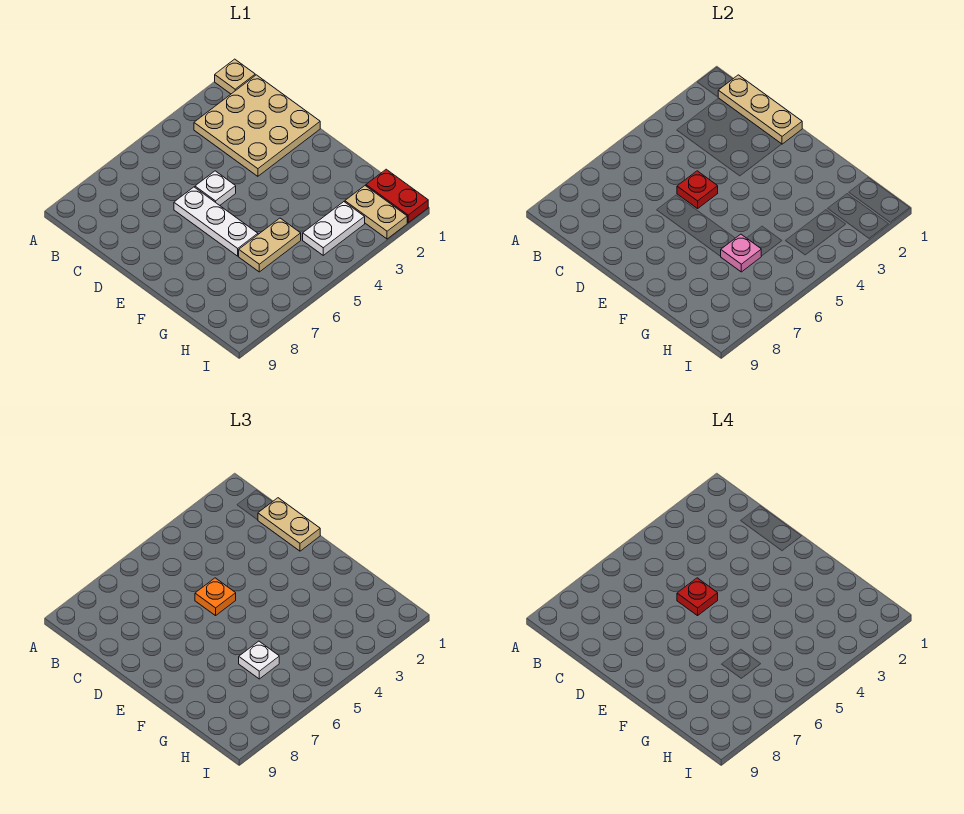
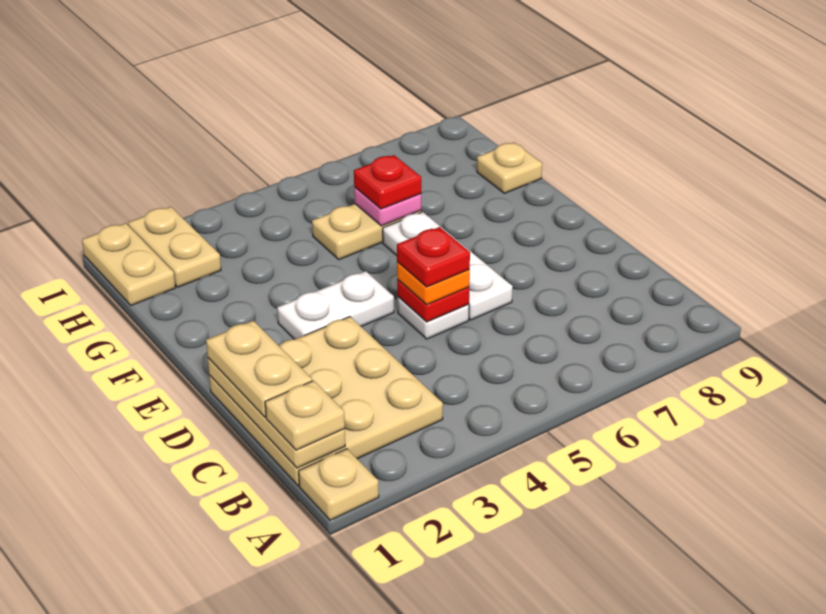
none -> tan plate B1 level 3
white plate G6 level 3 -> red plate G6 level 3
none -> tan plate G9 level 1
red plate H1:I1 level 1 -> tan plate H1:I1 level 1
white plate H3:H4 level 1 -> white plate E3:E4 level 1

